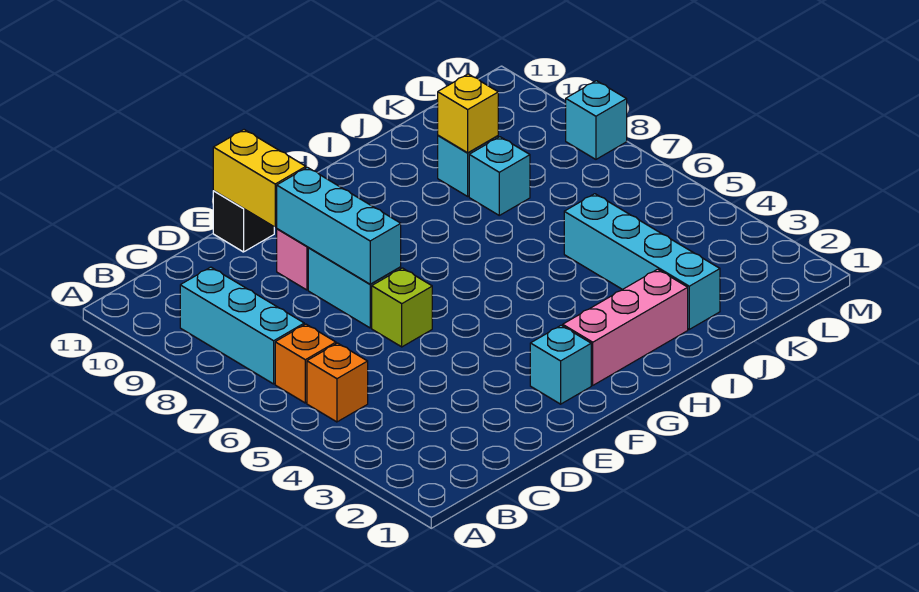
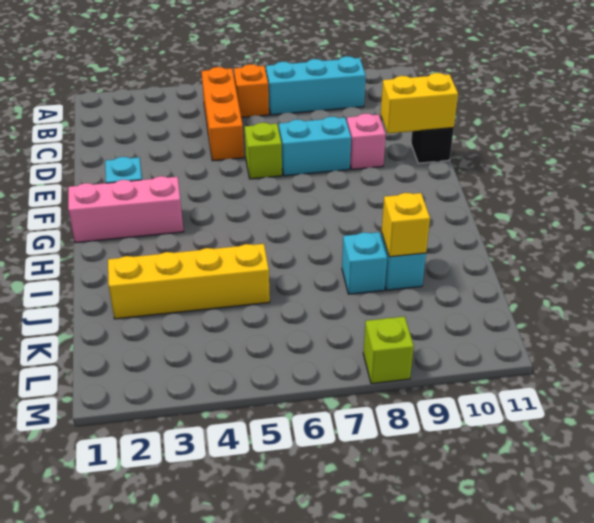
orange brick B5 level 1 -> orange brick B5:D5 level 1
cyan brick E7:E9 level 2 -> none
pink brick G2:I2 level 1 -> pink brick G1:G3 level 1
cyan brick J2:J5 level 1 -> yellow brick J2:J5 level 1
cyan brick M8 level 1 -> lime brick M8 level 1

